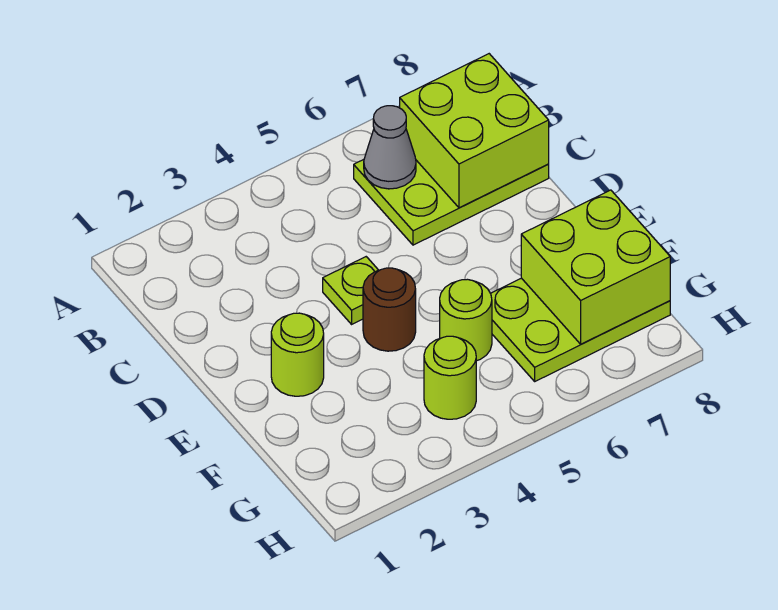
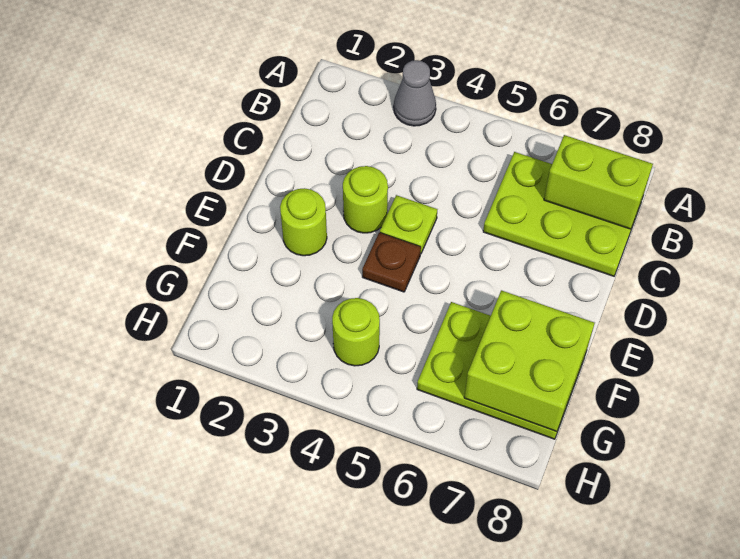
grey cone B6 level 2 -> grey cone A3 level 1
lime brick B7:C8 level 2 -> lime brick B7:B8 level 2
brown round brick E4 level 1 -> brown plate E4 level 1
lime round brick F5 level 1 -> lime round brick D3 level 1

